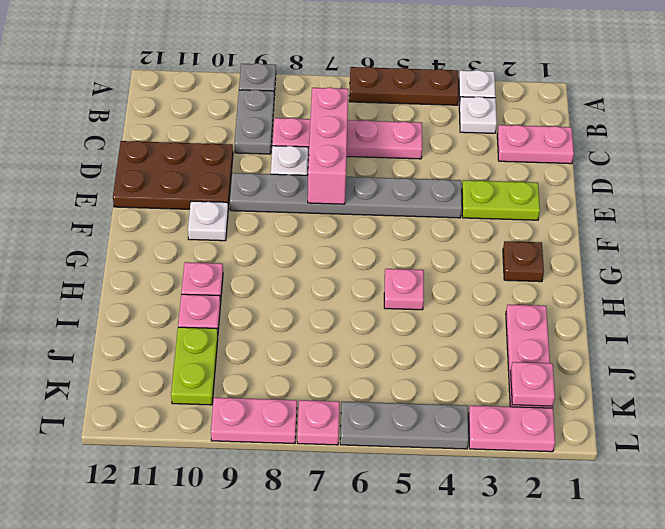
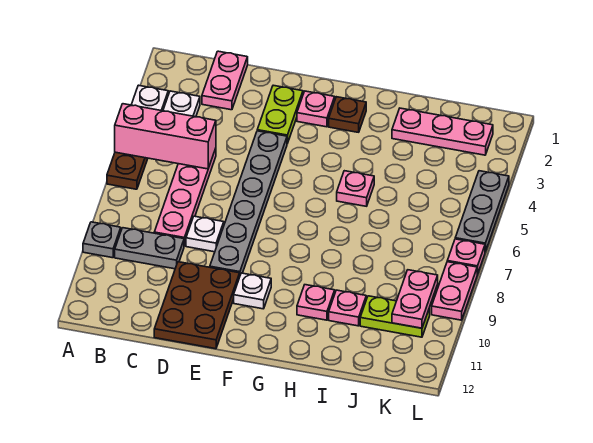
pink brick C7:E7 level 2 -> pink brick A5:C5 level 2
pink plate K2 level 2 -> pink plate F2 level 1
pink plate L2:L3 level 1 -> pink plate K9:K10 level 2

